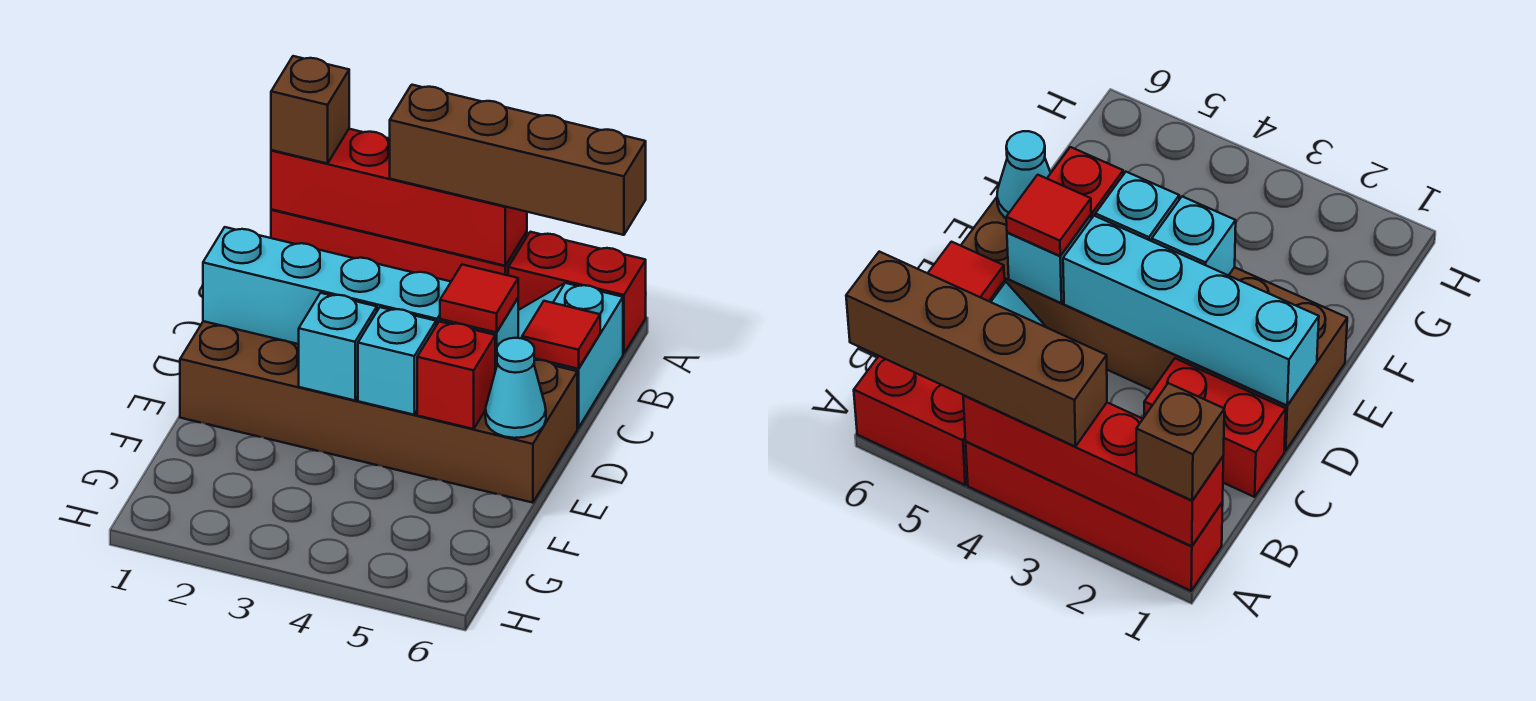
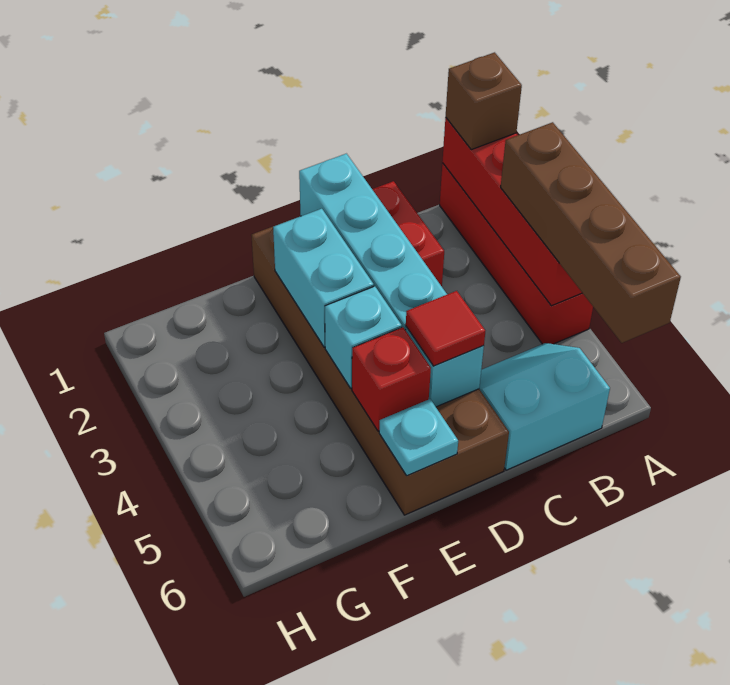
red brick A5:A6 level 1 -> none
red tile C6 level 2 -> none
cyan brick E3 level 2 -> cyan brick E2:E3 level 2
cyan cone E6 level 2 -> cyan plate E6 level 2

